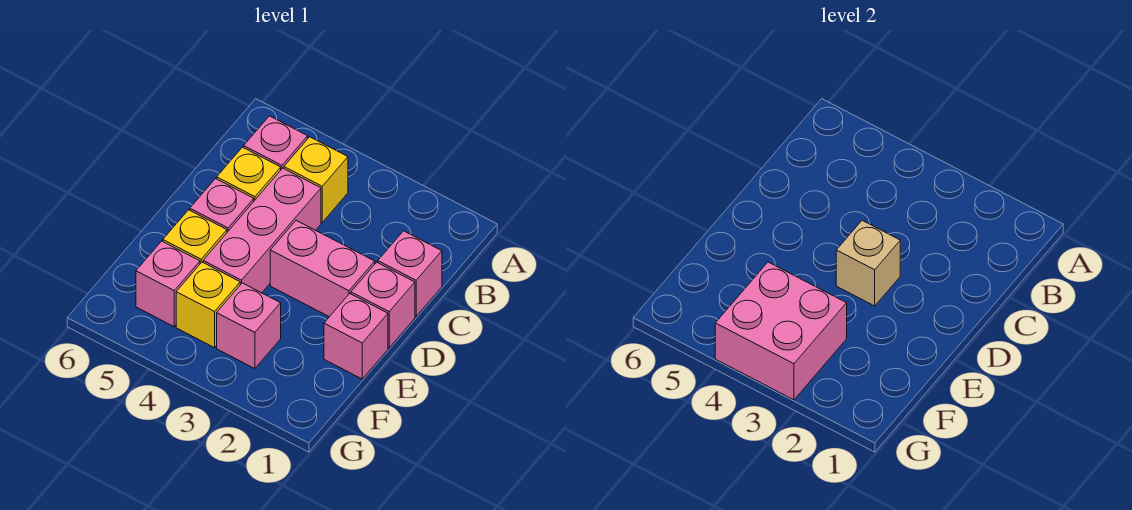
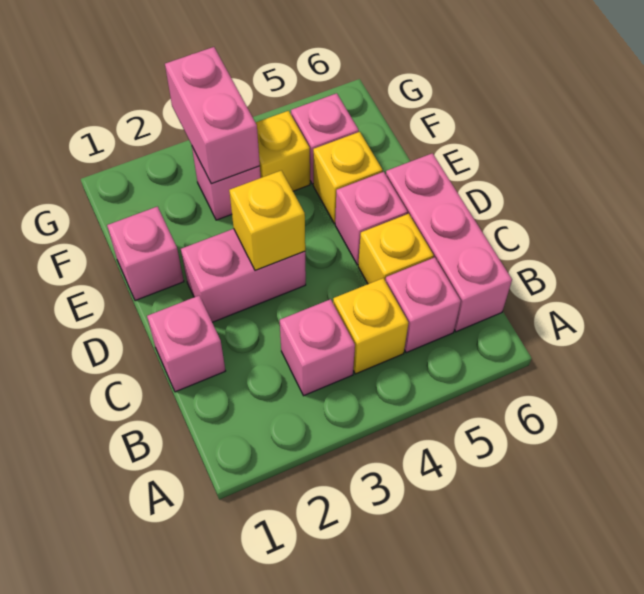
pink brick C4:E4 level 1 -> pink brick B6:D6 level 1
pink brick D1 level 1 -> pink brick B3 level 1
tan brick D3 level 2 -> yellow brick D3 level 2
pink brick F3:G4 level 2 -> pink brick F3:G3 level 2

